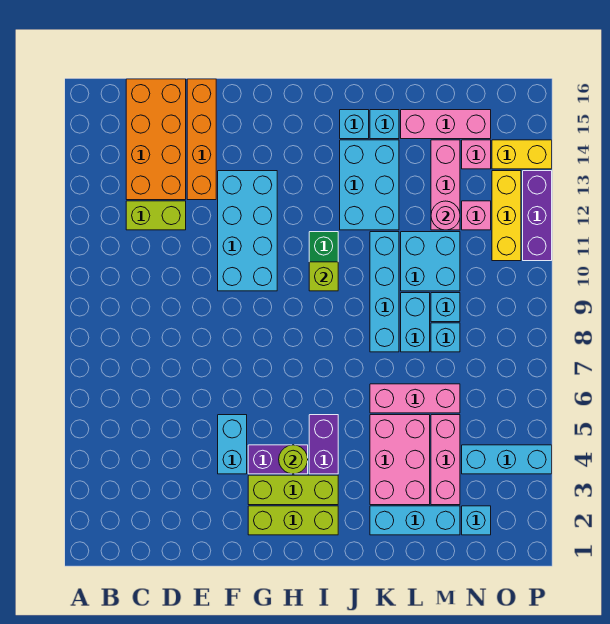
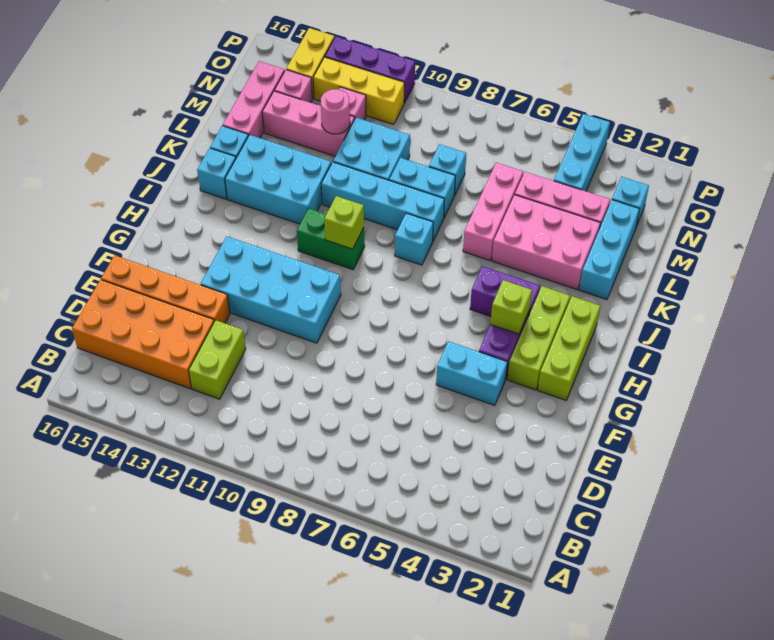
lime round brick H4 level 2 -> lime brick H4 level 2
cyan brick M9 level 1 -> cyan brick J8 level 1

